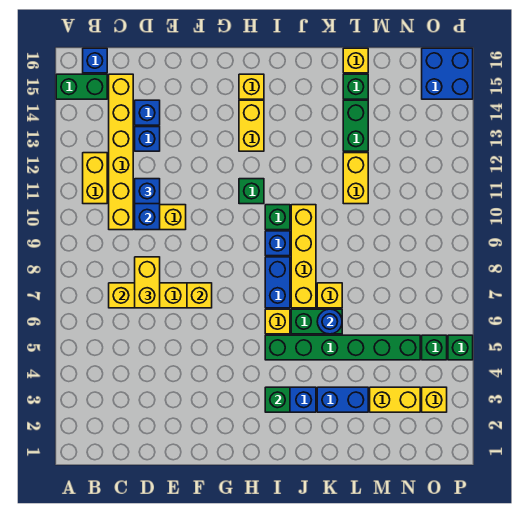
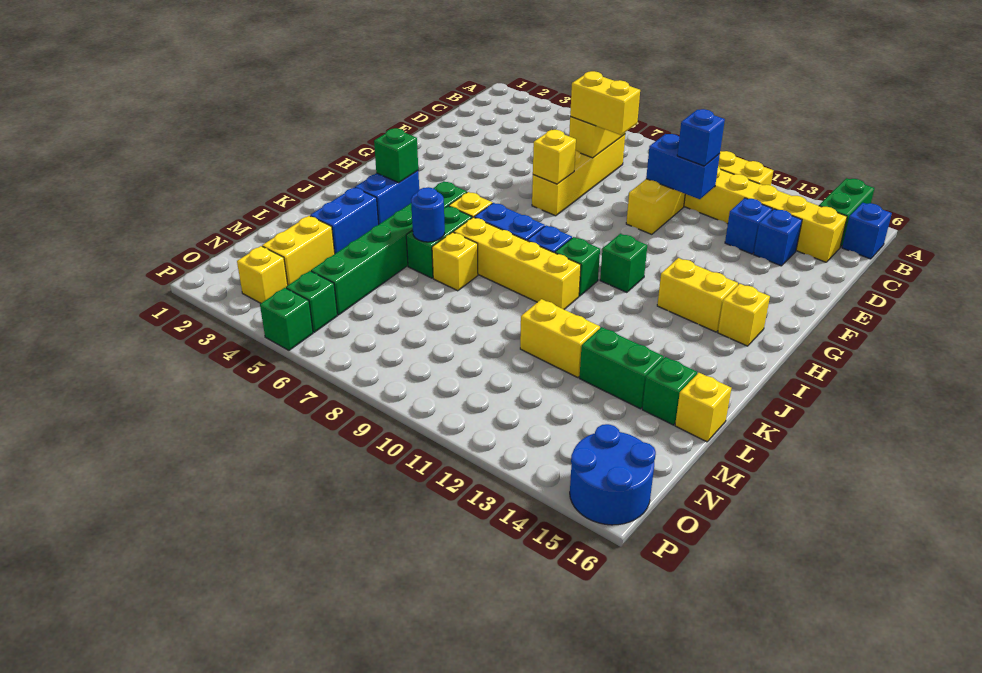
blue brick O15:P16 level 1 -> blue round brick O15:P16 level 1

